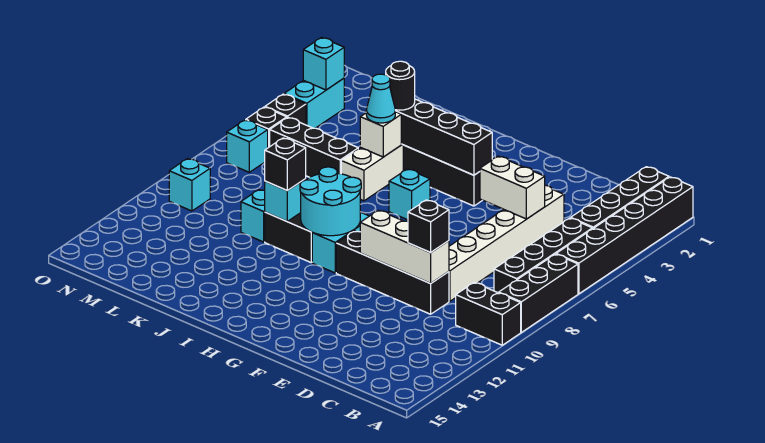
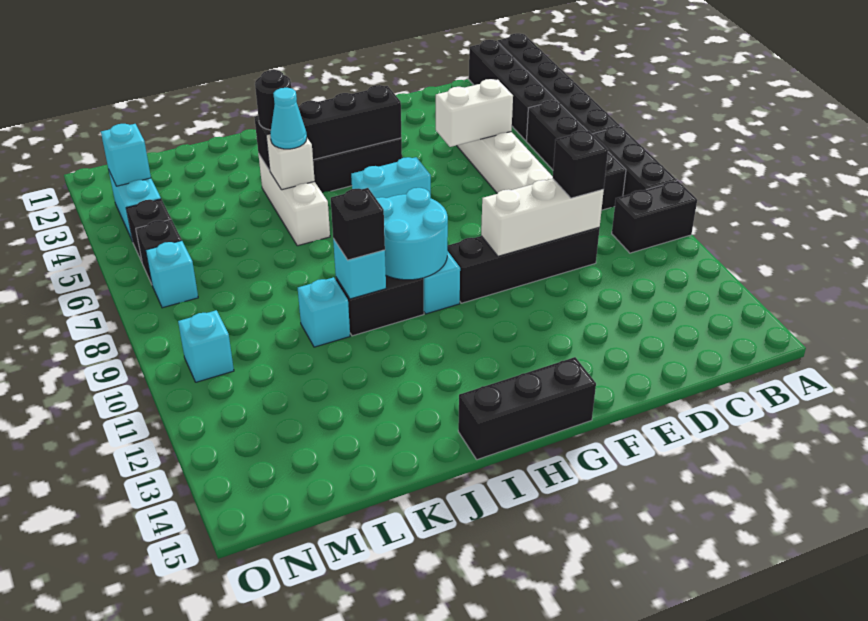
cyan brick H6 level 1 -> cyan brick G6:H6 level 1
black brick K6:M6 level 1 -> black brick G15:I15 level 1

